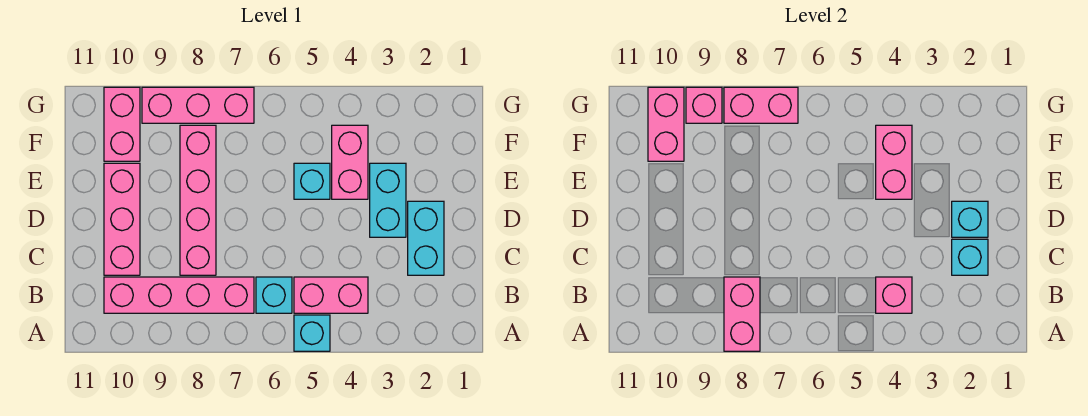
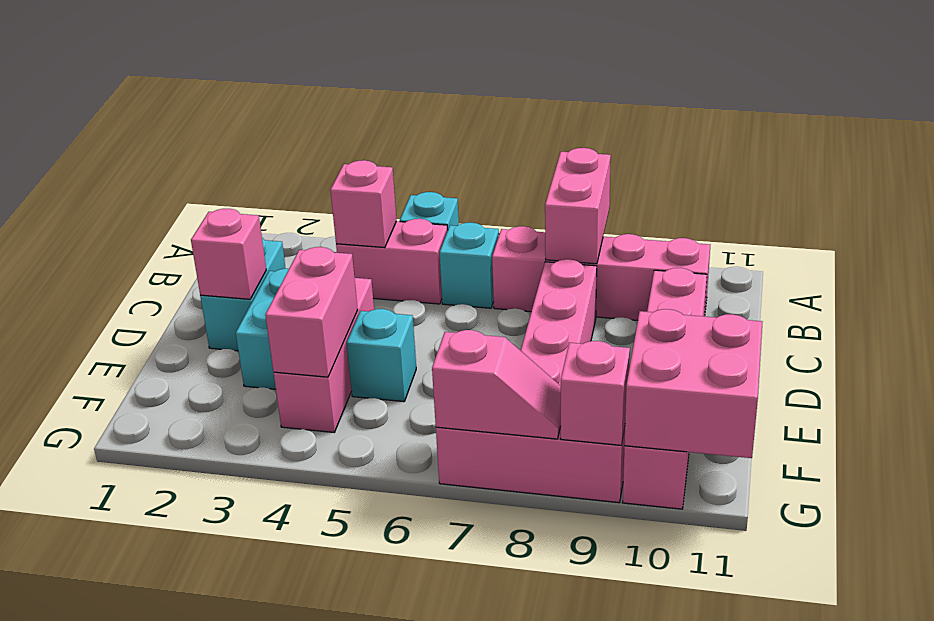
cyan brick C2 level 2 -> none
cyan brick D2 level 2 -> pink brick D2 level 2
pink brick E4:F4 level 1 -> pink brick D4:F4 level 1
pink brick F10:G10 level 2 -> pink brick F10:G11 level 2
pink brick G7:G8 level 2 -> pink slope G7:G8 level 2 top 7

